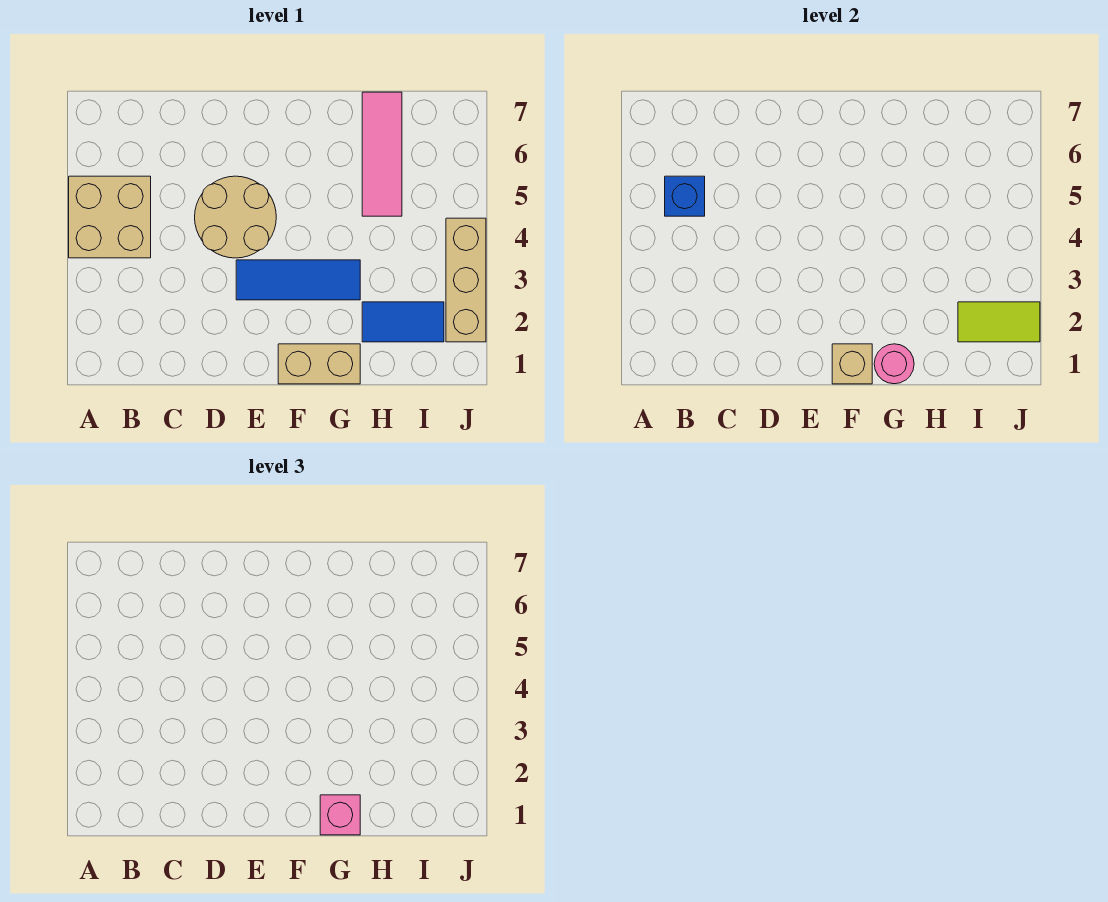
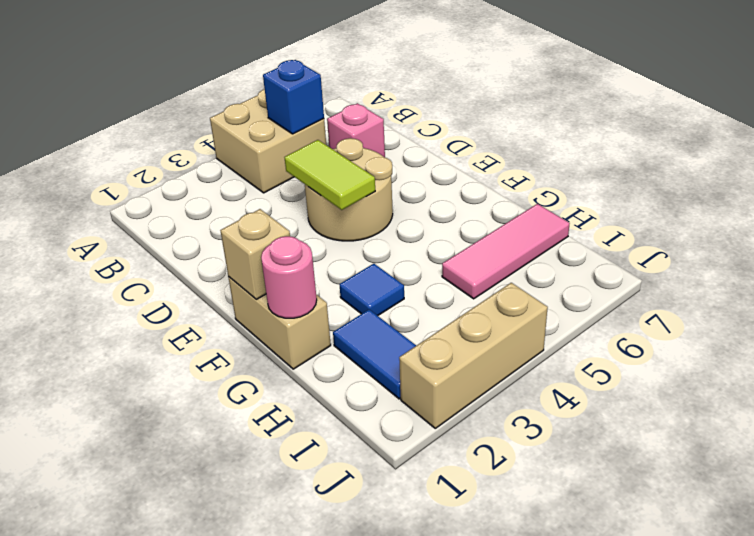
blue tile E3:G3 level 1 -> blue tile G3 level 1
pink brick G1 level 3 -> pink brick C6 level 1
lime tile I2:J2 level 2 -> lime tile D4:E4 level 2

